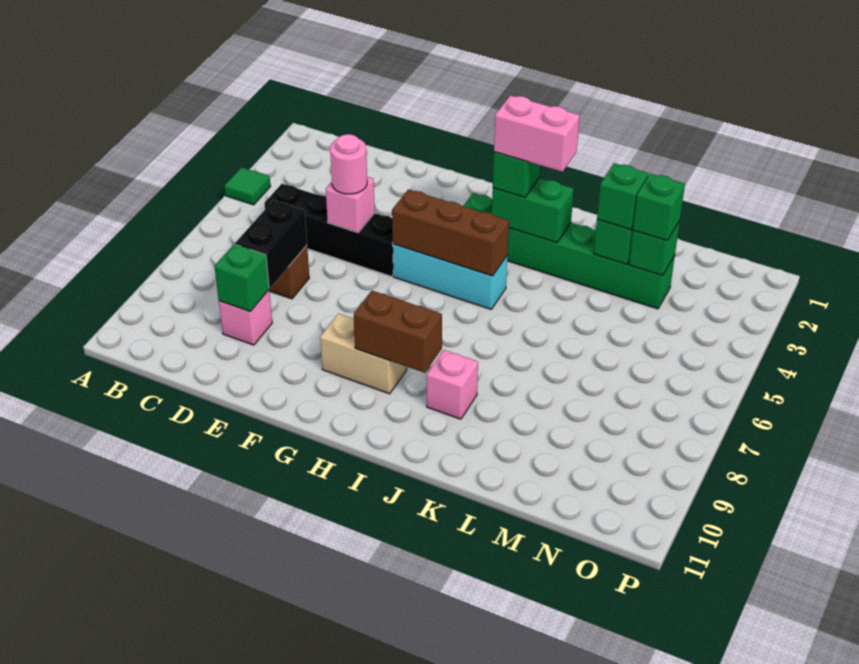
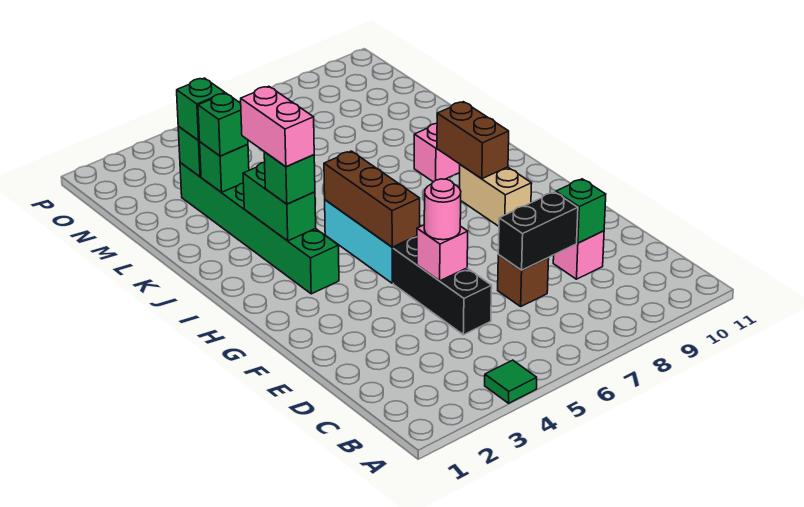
black brick C5:F5 level 1 -> black brick D5:F5 level 1

